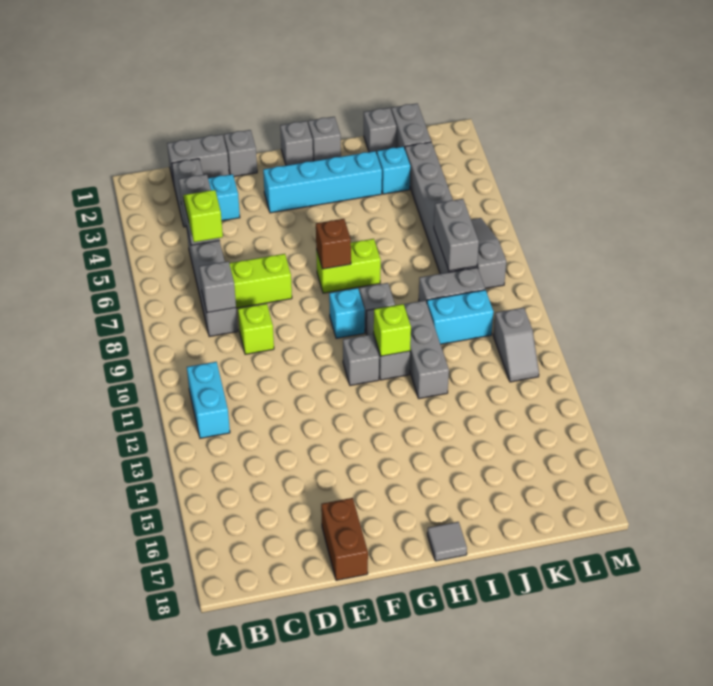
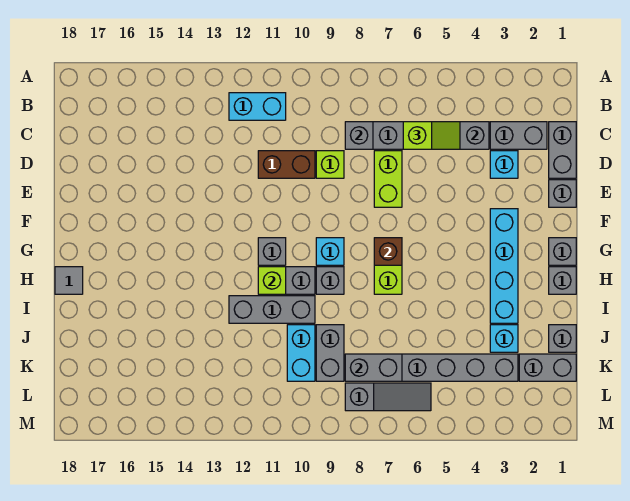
brown brick E17:E18 level 1 -> brown brick D10:D11 level 1
grey slope L11:L12 level 1 top 11 -> none

